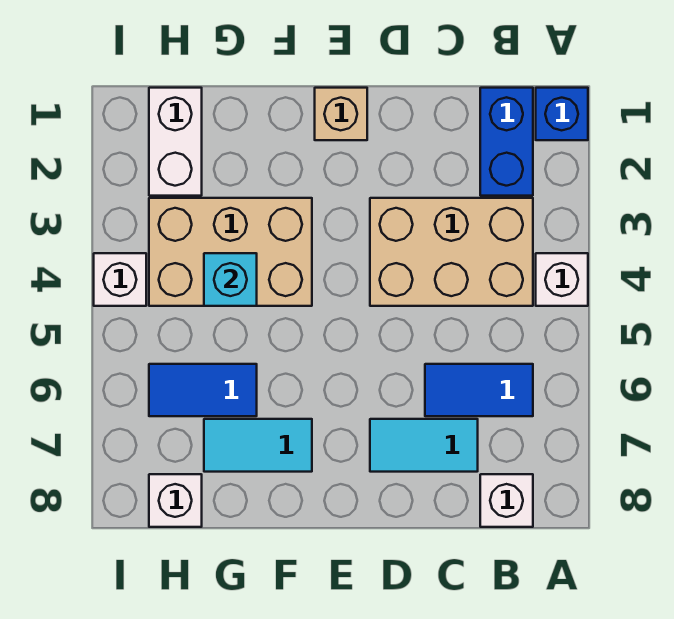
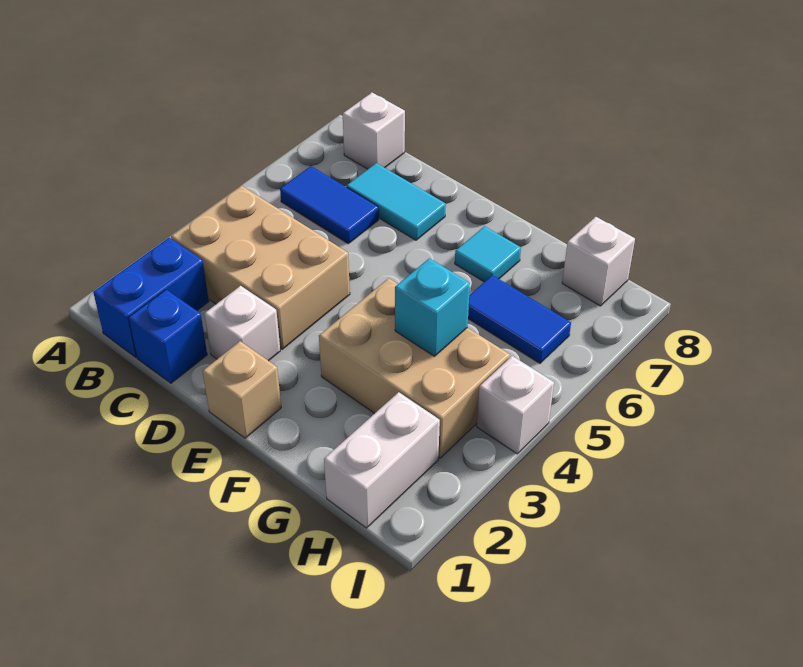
blue brick A1 level 1 -> blue brick C1 level 1
white brick A4 level 1 -> white brick D2 level 1
cyan tile F7:G7 level 1 -> cyan tile F7 level 1

